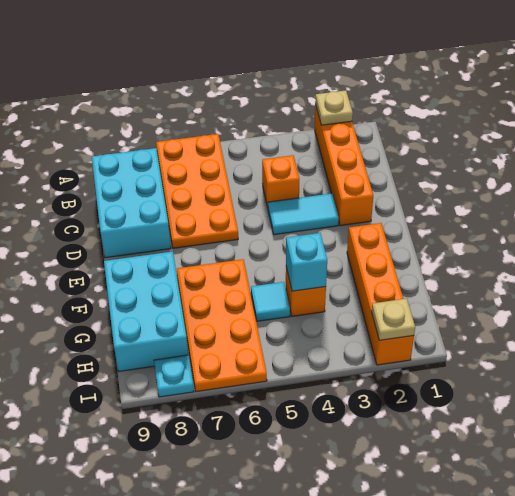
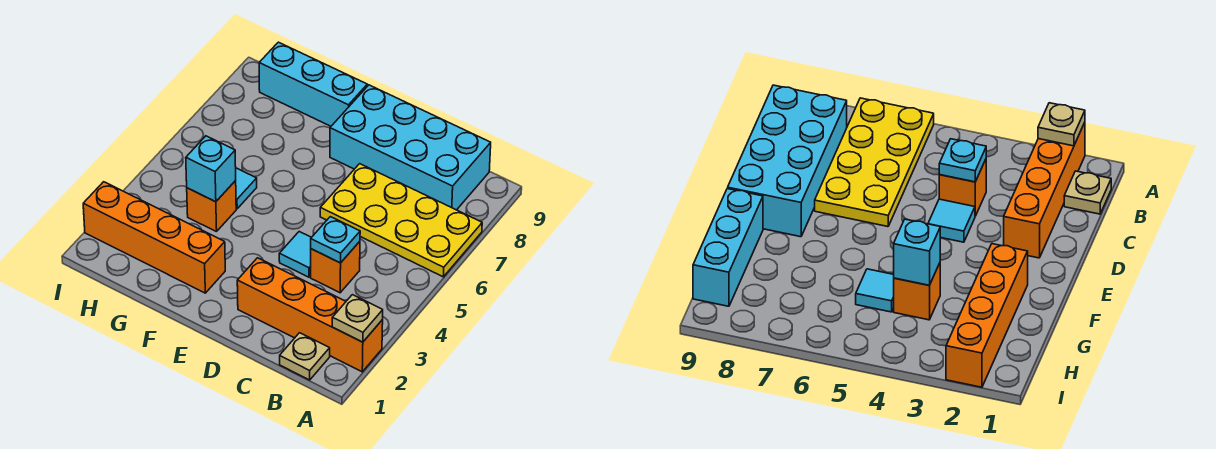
orange plate A6:D7 level 1 -> yellow plate A6:D7 level 1
cyan brick B8:D9 level 1 -> cyan brick B8:E9 level 1
cyan tile D3:D4 level 1 -> cyan tile D4 level 1
orange plate F6:I7 level 1 -> none
cyan brick F8:H9 level 1 -> cyan brick F9:H9 level 1
tan plate I2 level 2 -> tan plate B1 level 1
cyan plate I8 level 1 -> cyan plate C4 level 2

